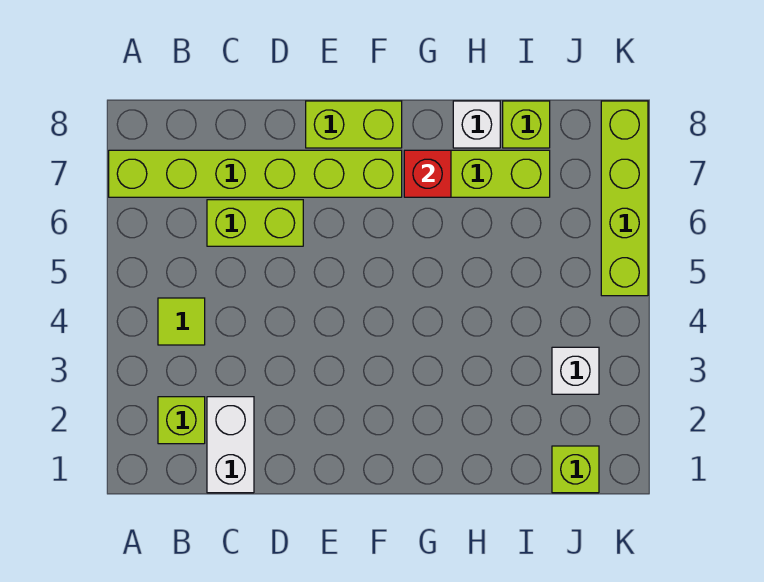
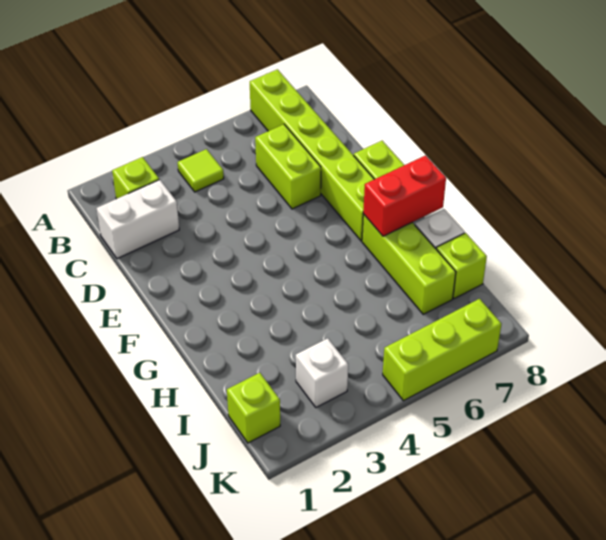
red brick G7 level 2 -> red brick G7:G8 level 2
lime brick K5:K8 level 1 -> lime brick K5:K7 level 1

